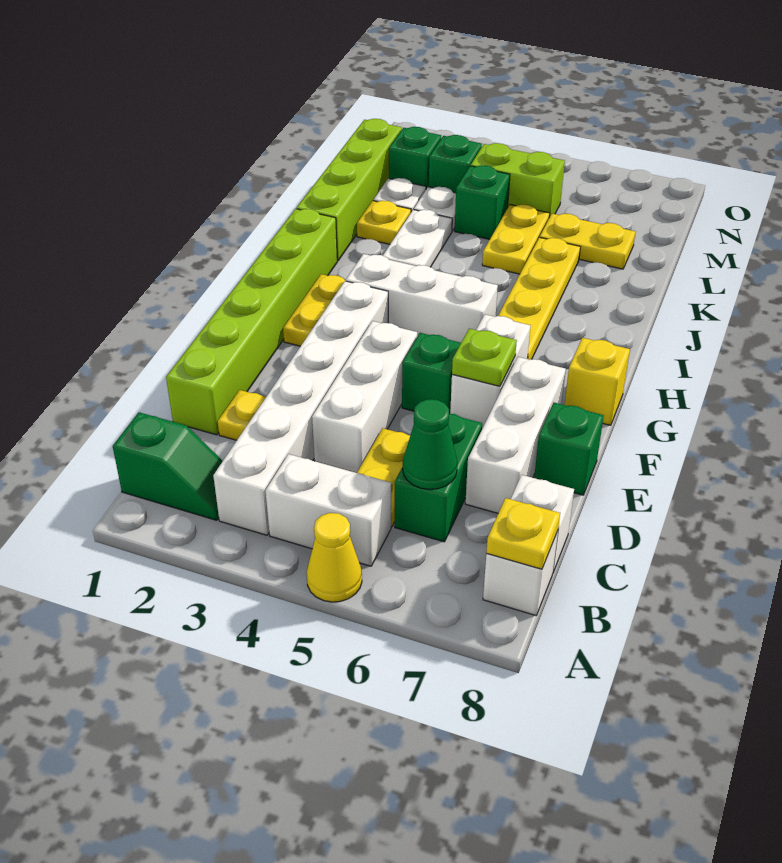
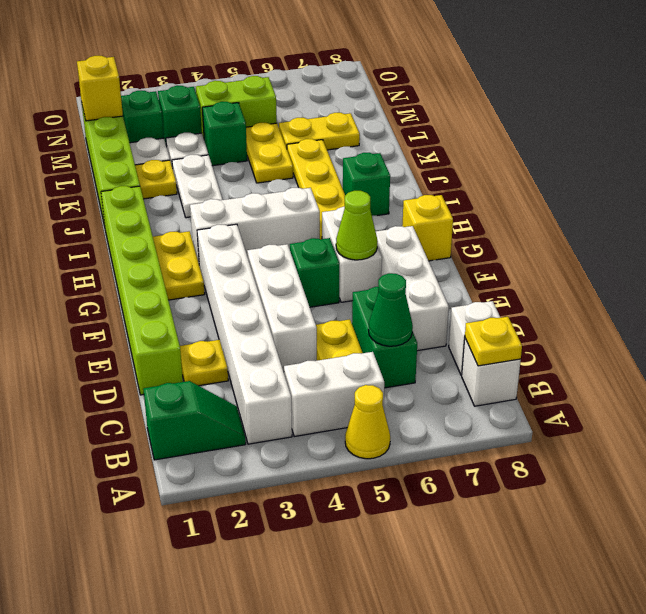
green brick E8 level 1 -> green brick I7 level 1
lime plate F6 level 2 -> lime cone F6 level 2
none -> yellow brick M1 level 2

